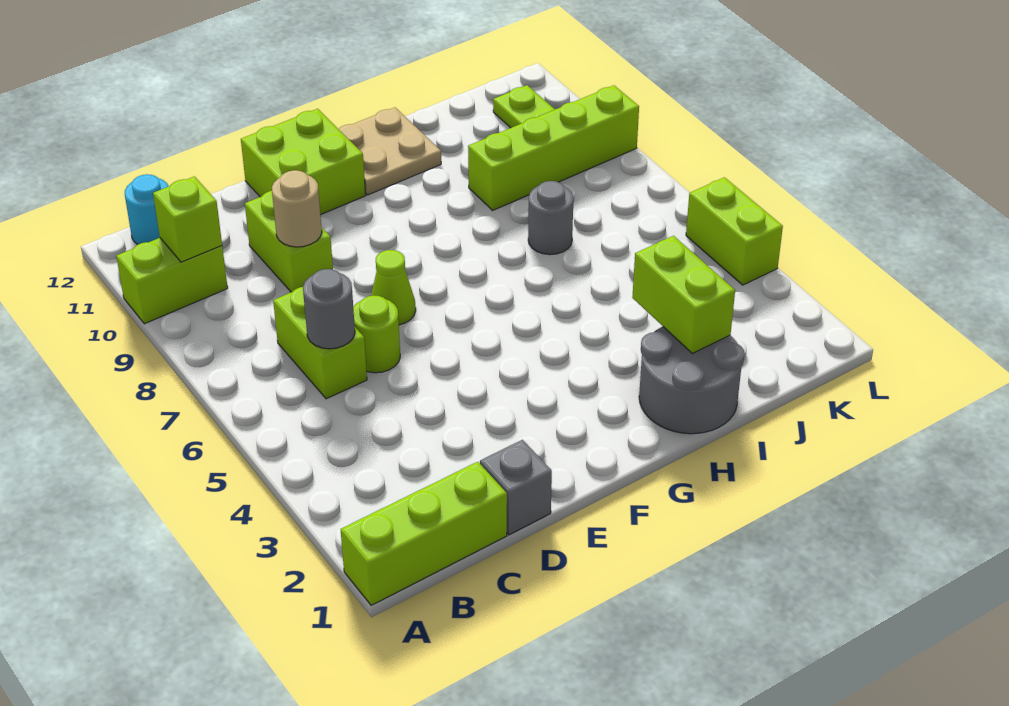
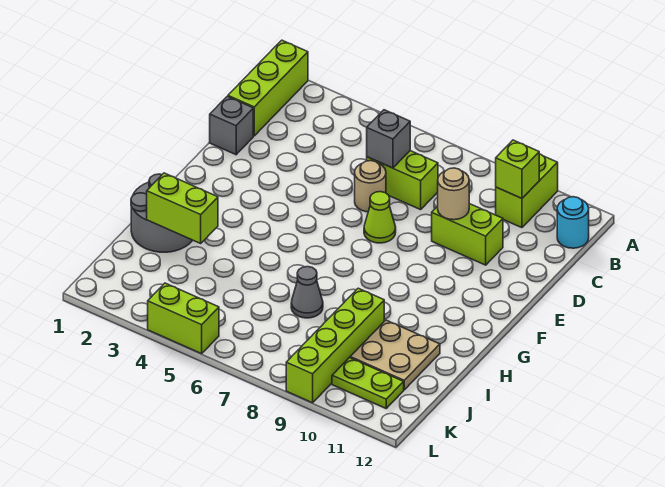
grey round brick C6 level 2 -> grey brick C6 level 2
lime round brick D6 level 1 -> tan round brick D6 level 1
lime brick E11:F12 level 1 -> none
tan plate G11:H12 level 1 -> tan plate I10:J11 level 1
grey round brick I7 level 1 -> grey cone I7 level 1

